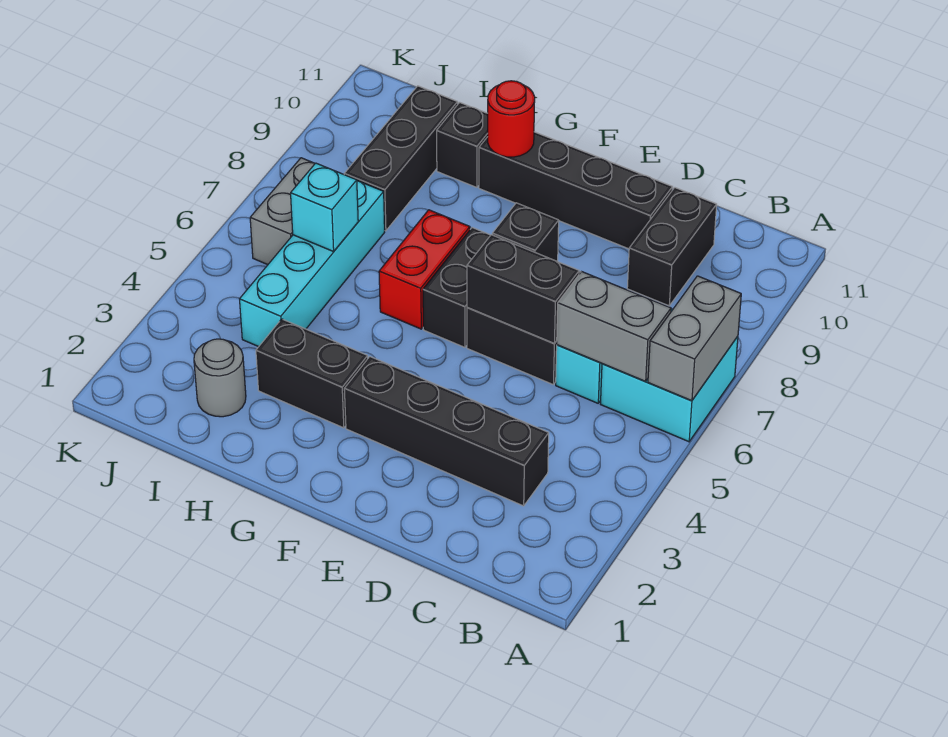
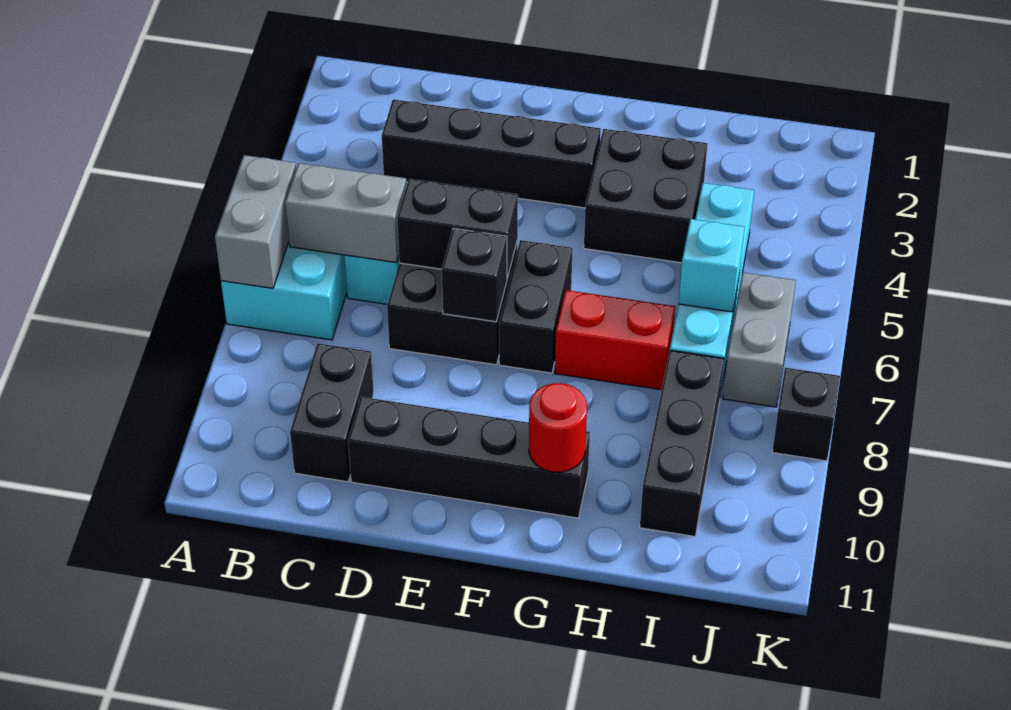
black brick G3:H3 level 1 -> black brick G3:H4 level 1
red brick G6:G7 level 1 -> red brick G7:H7 level 1
black brick H10 level 1 -> black brick K8 level 1
grey round brick I2 level 1 -> none

